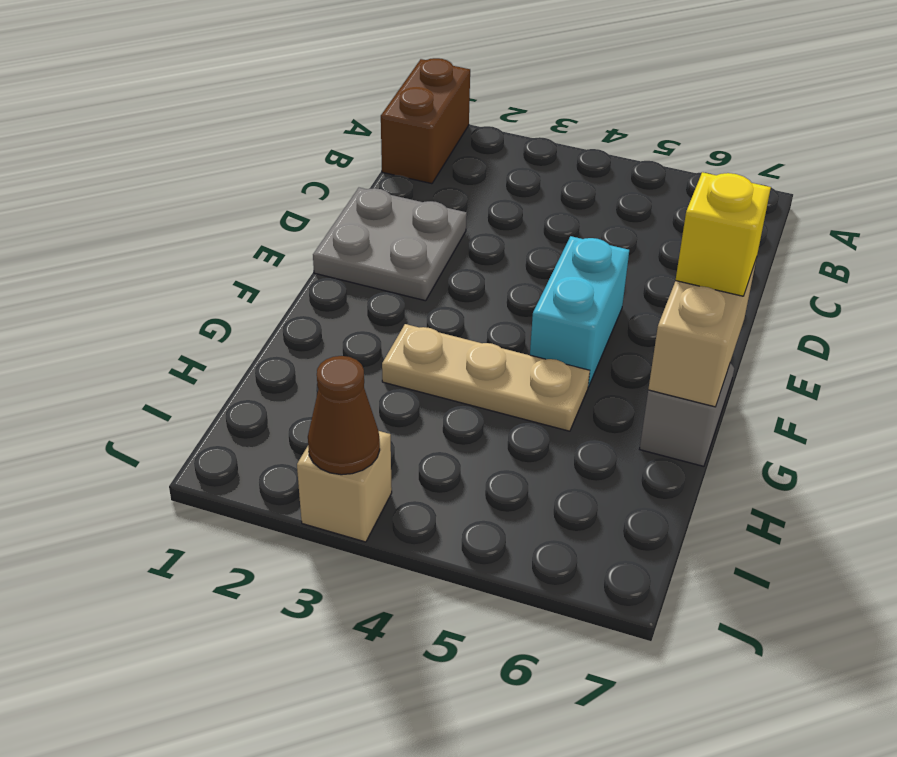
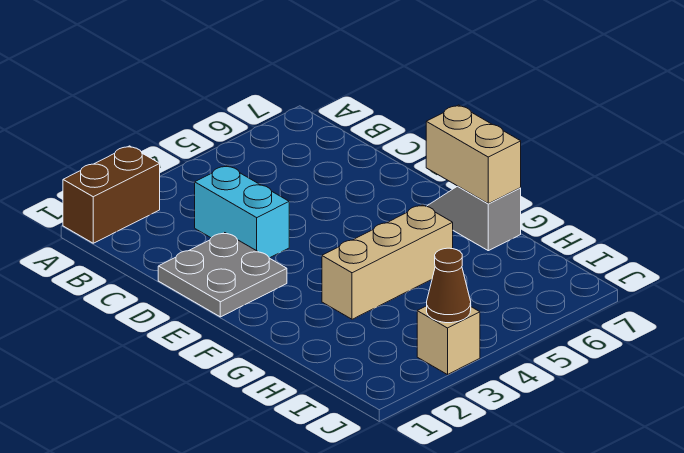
brown brick A1:B1 level 1 -> brown brick A1:A2 level 1
cyan brick E5:F5 level 1 -> cyan brick C3:D3 level 1
yellow brick F7 level 3 -> none
tan plate G3:G5 level 1 -> tan brick G3:G5 level 1

